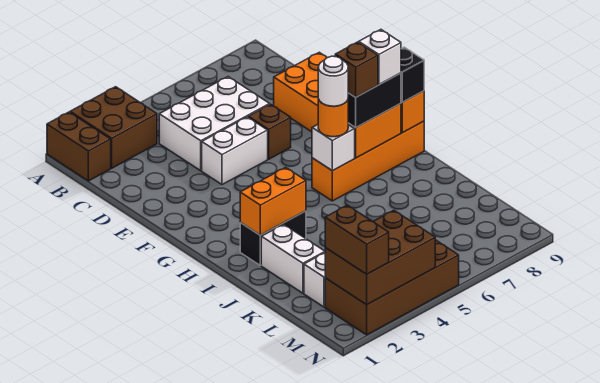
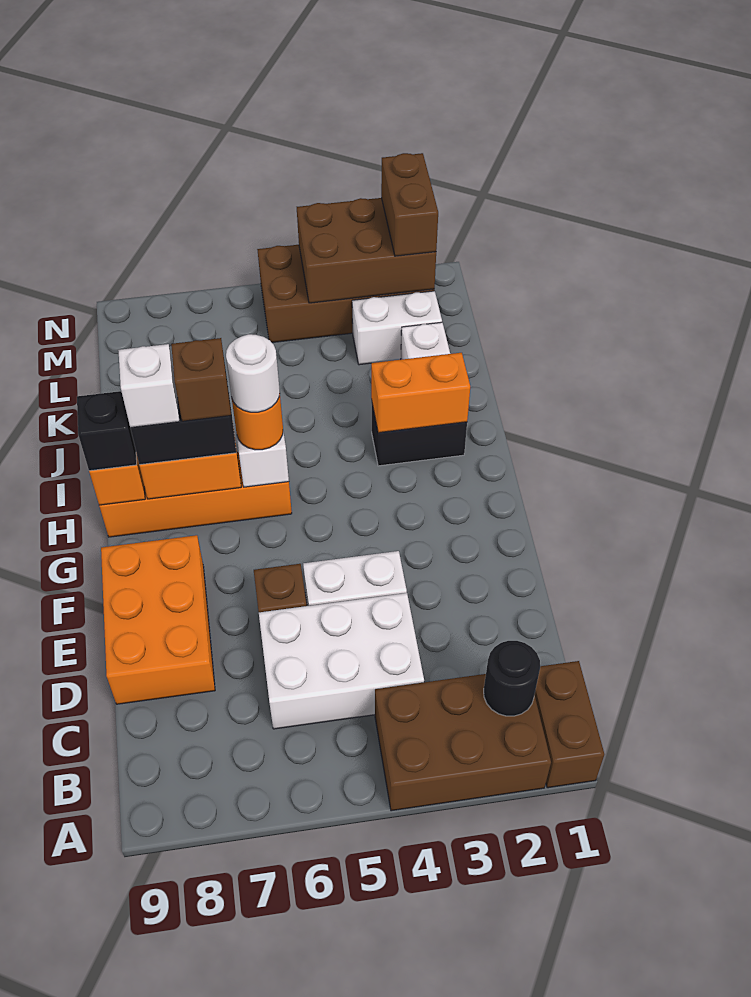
brown brick A2:B3 level 1 -> brown brick A2:B4 level 1
none -> black round brick B2 level 2

